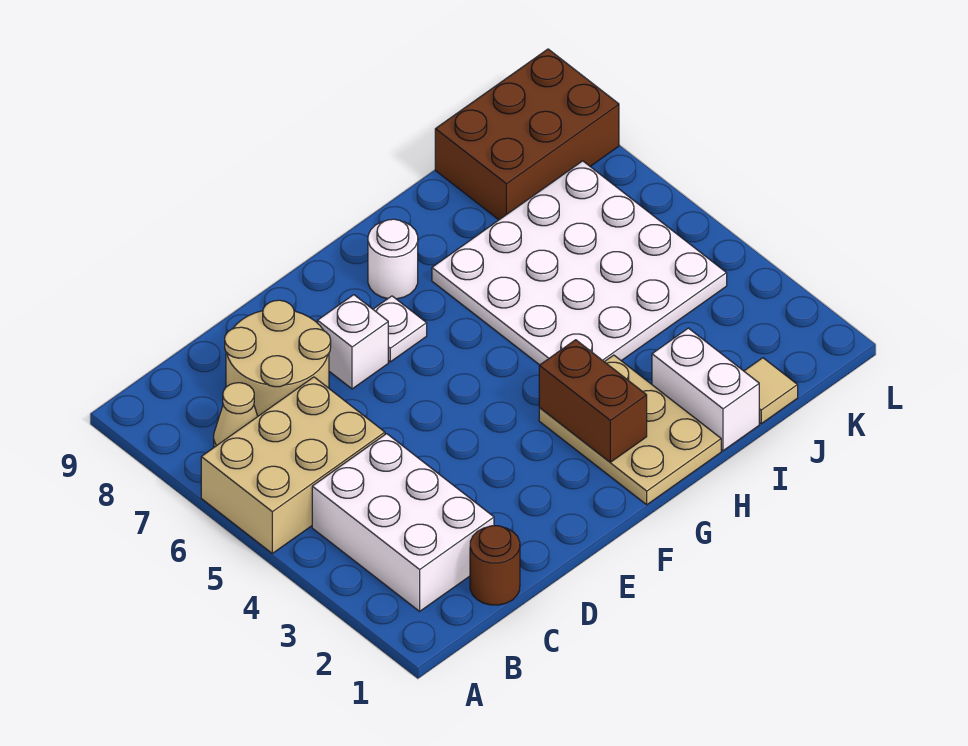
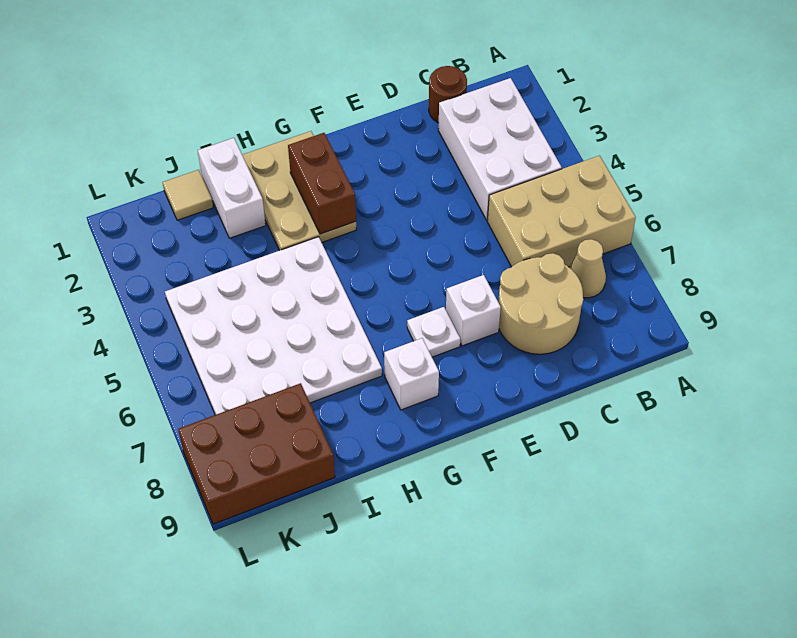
white round brick G8 level 1 -> white brick G8 level 1

